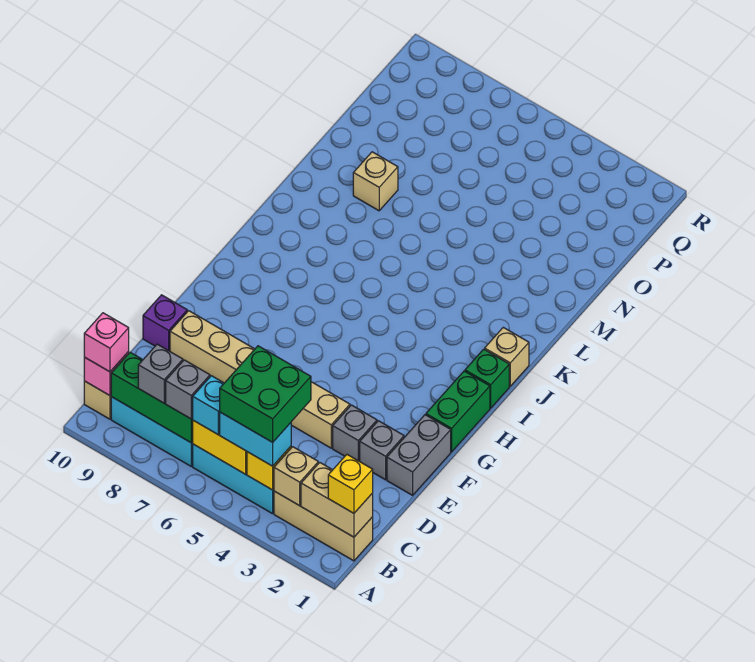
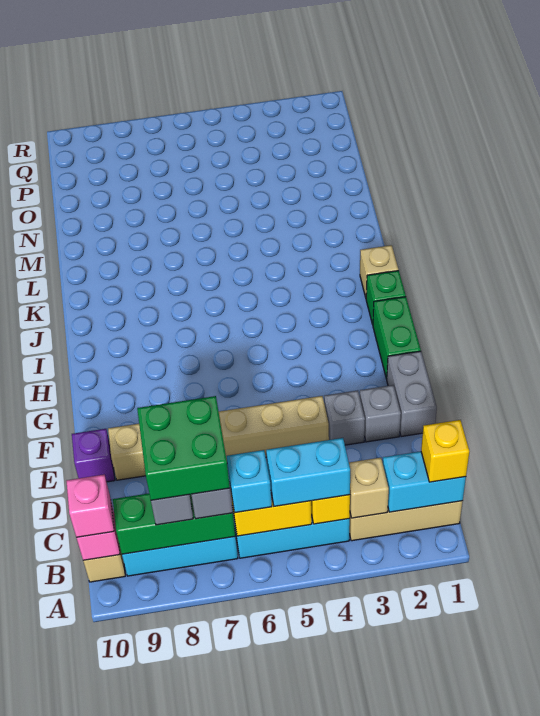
tan brick B1:B2 level 2 -> cyan brick B1:B2 level 2
green brick B4:C5 level 4 -> green brick B7:C8 level 4
tan brick M8 level 1 -> none

